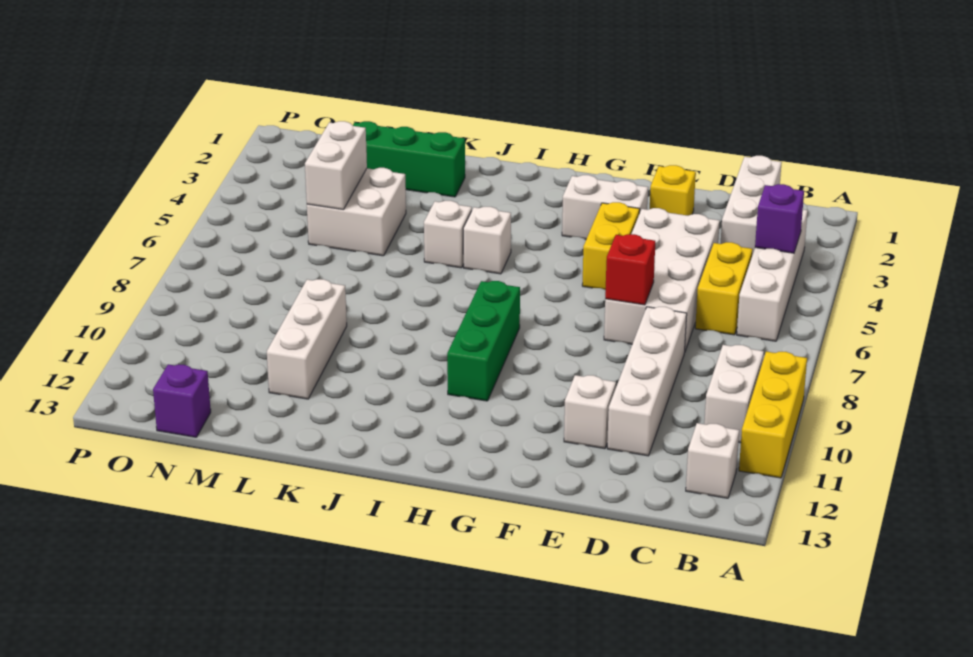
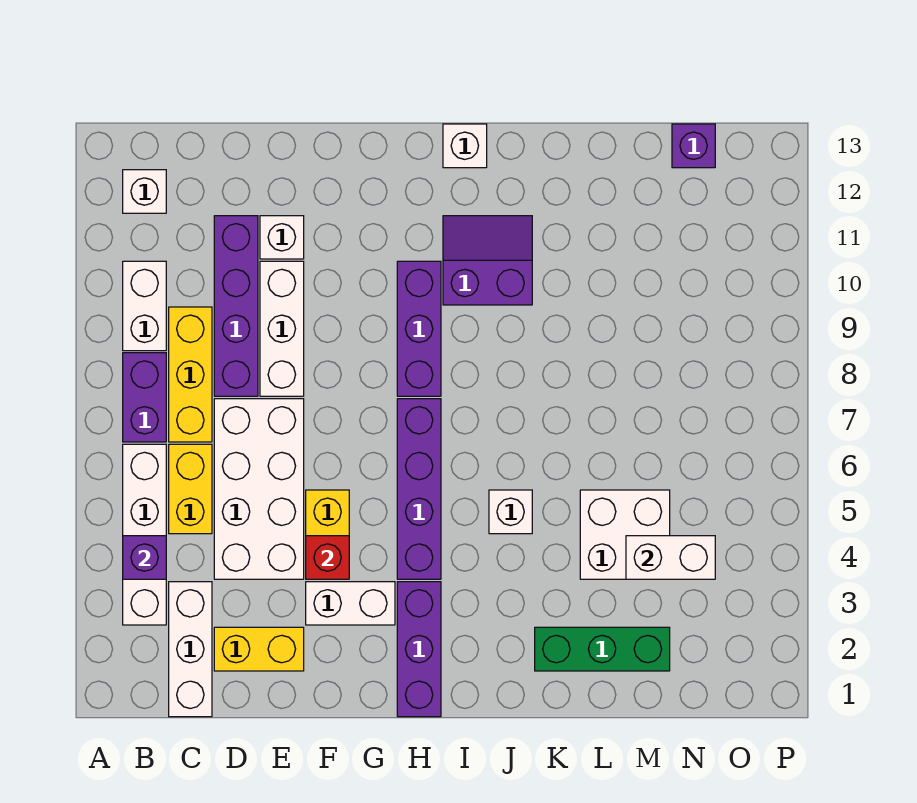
yellow brick A9:A11 level 1 -> yellow brick C7:C9 level 1
none -> purple brick B7:B8 level 1
white brick D8:D11 level 1 -> purple brick D8:D11 level 1
yellow brick E2 level 1 -> yellow brick D2:E2 level 1
red brick E7 level 2 -> red brick F4 level 2
none -> purple brick H1:H3 level 1
none -> purple brick H4:H7 level 1
green brick H8:H10 level 1 -> purple brick H8:H10 level 1
white brick I5 level 1 -> white brick I13 level 1
none -> purple slope I10:J11 level 1 top 10
white brick L9:L11 level 1 -> white brick E8:E10 level 1
white brick M4:M5 level 2 -> white brick M4:N4 level 2

